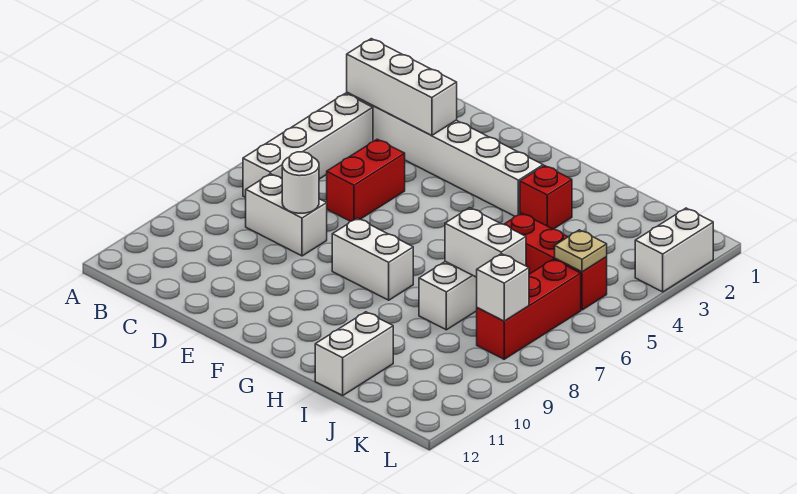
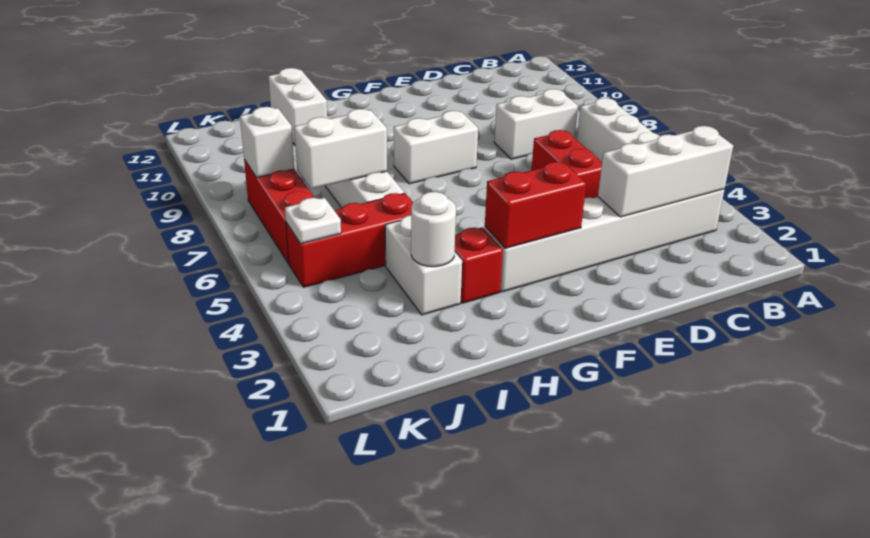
white round brick D8 level 2 -> white round brick I3 level 2
none -> red brick F3:G3 level 2
tan plate K5 level 2 -> white plate K5 level 2
white brick L2:L3 level 1 -> white brick I3:I4 level 1

